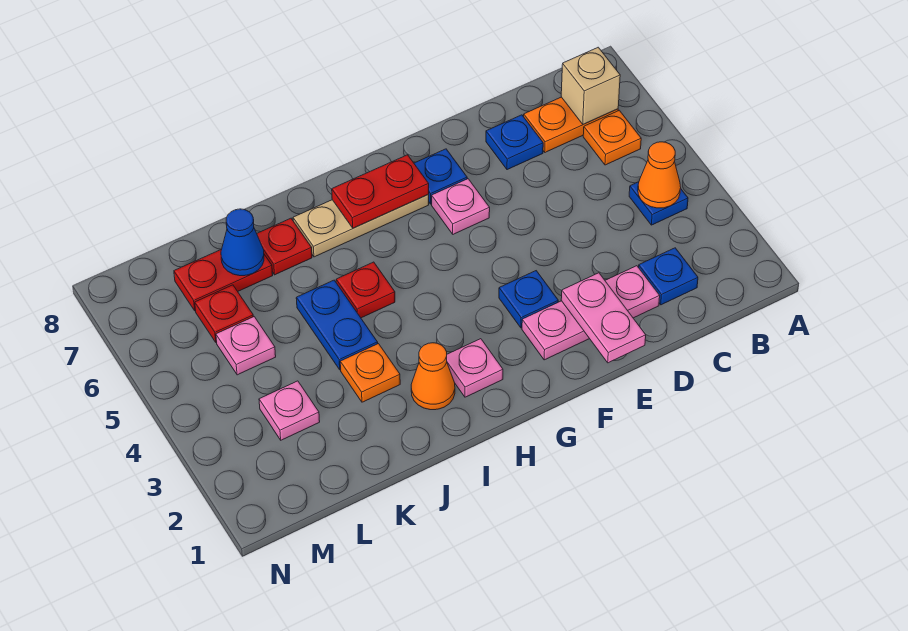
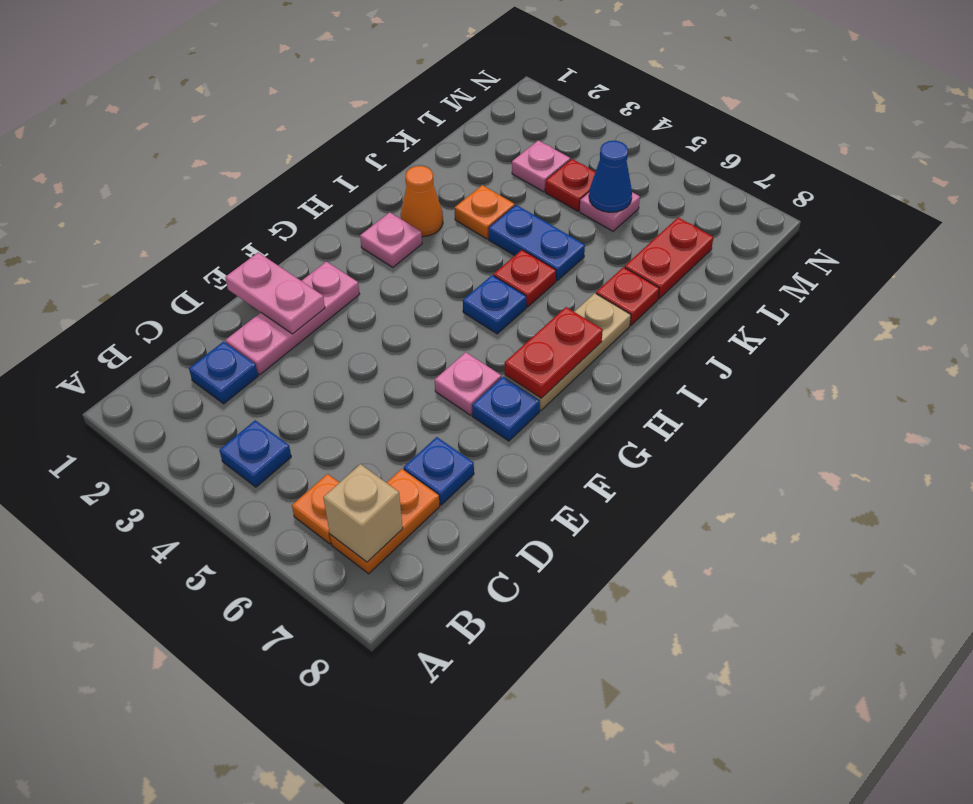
orange cone B4 level 2 -> none
blue plate F3 level 1 -> blue plate H5 level 1
blue cone K7 level 2 -> blue cone L5 level 2
red plate L6 level 1 -> red plate L4 level 1

